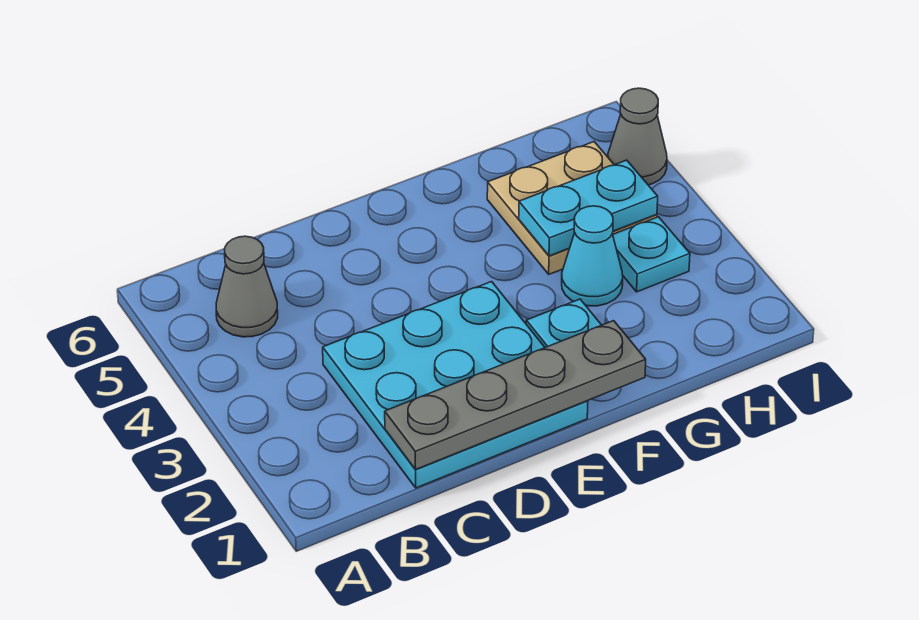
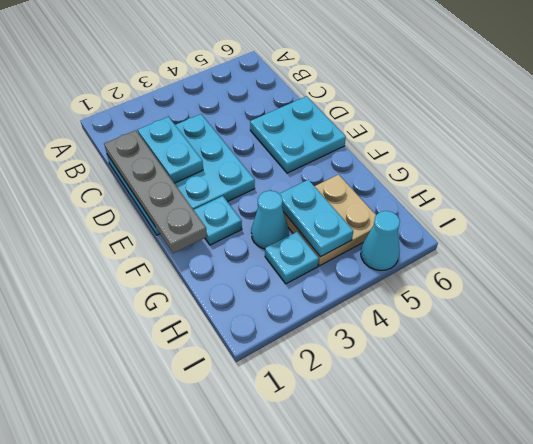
grey cone B5 level 1 -> none
none -> cyan plate C2:D2 level 2
none -> cyan plate D5:E6 level 1
grey cone I5 level 1 -> cyan cone I5 level 1

